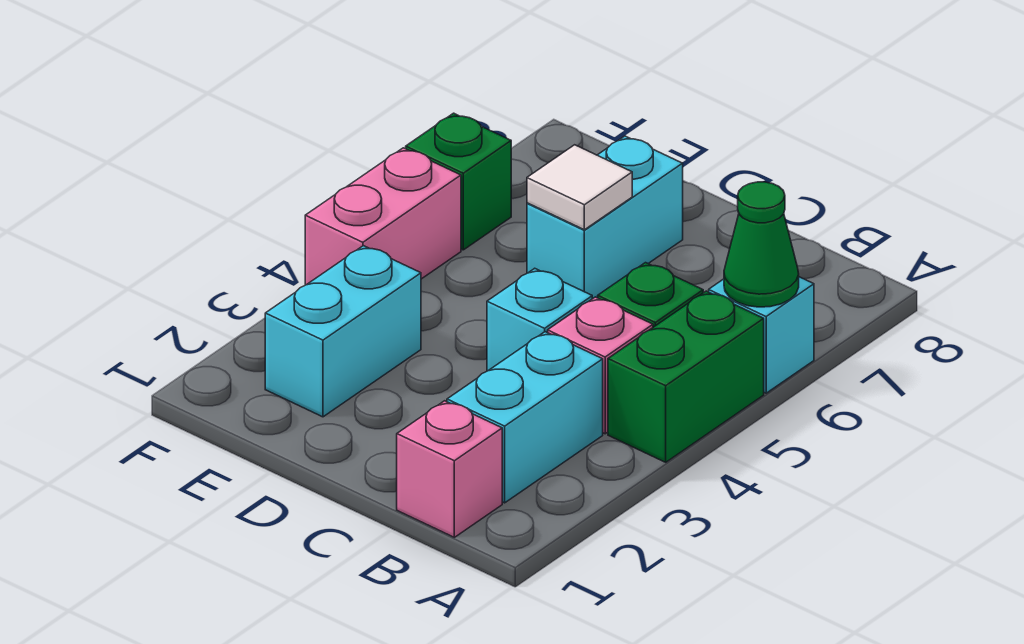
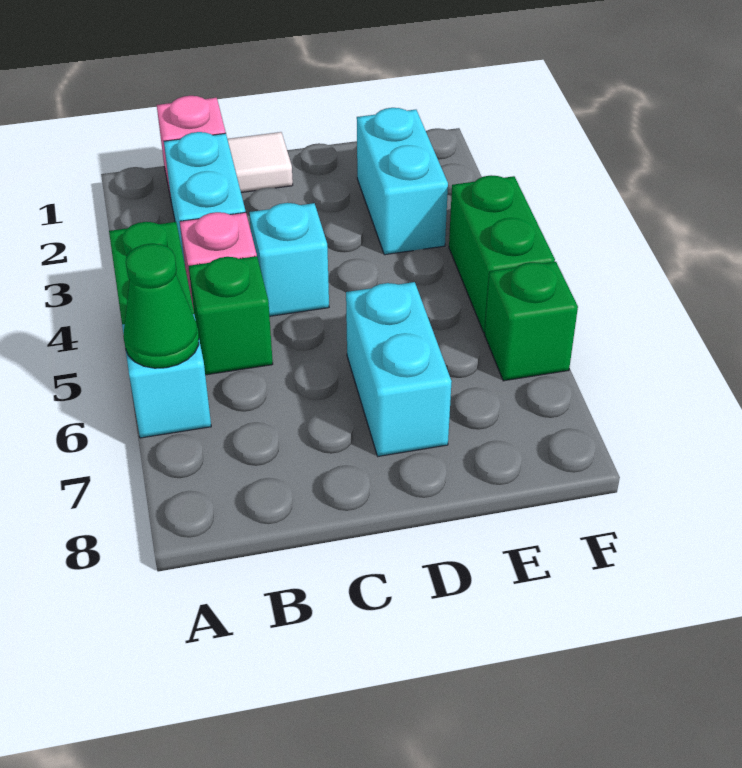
white tile D6 level 2 -> white tile C1 level 1
pink brick F4:F5 level 1 -> green brick F4:F5 level 1

